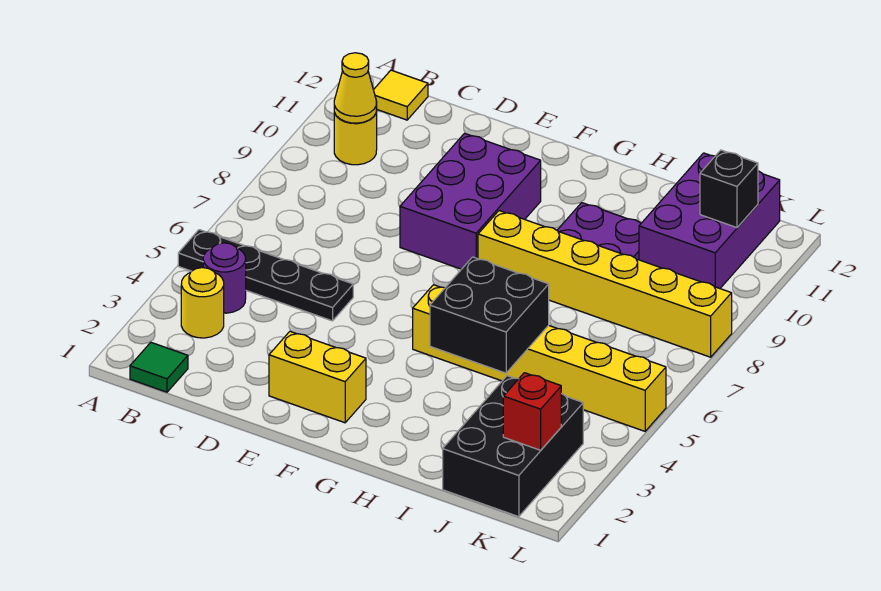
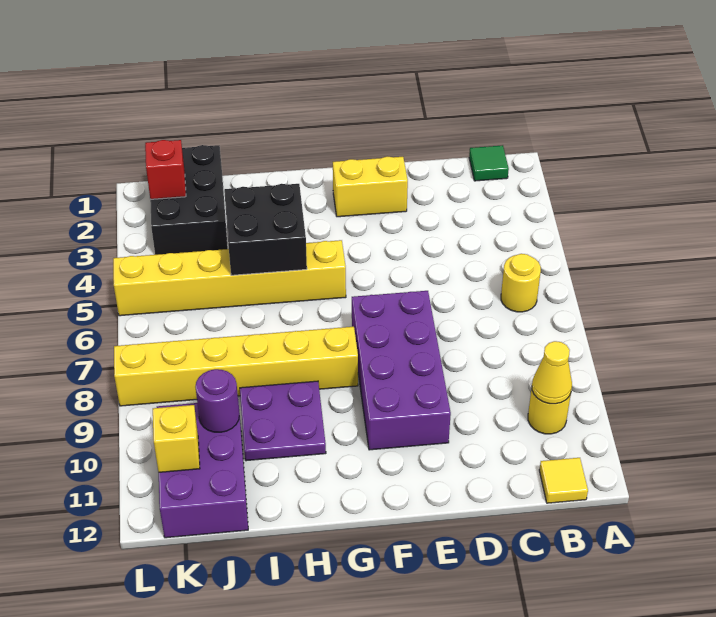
black plate A5:D5 level 1 -> none
yellow round brick B3 level 1 -> yellow round brick B6 level 1
purple round brick B4 level 1 -> purple round brick J10 level 2
purple brick E8:F10 level 1 -> purple brick E7:F10 level 1
black brick K11 level 2 -> yellow brick K11 level 2

